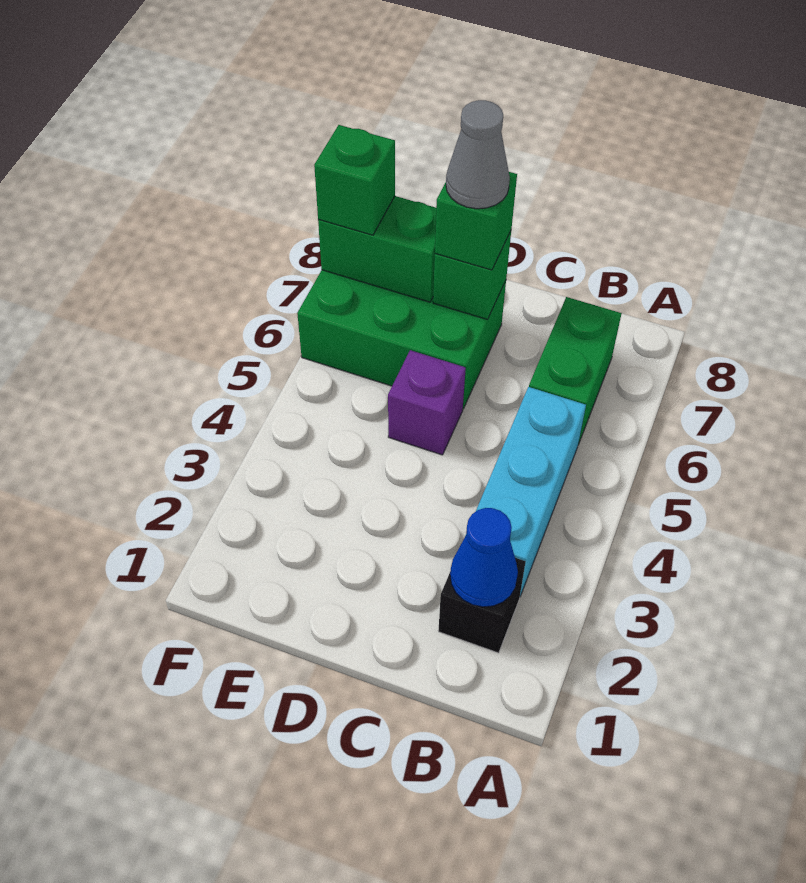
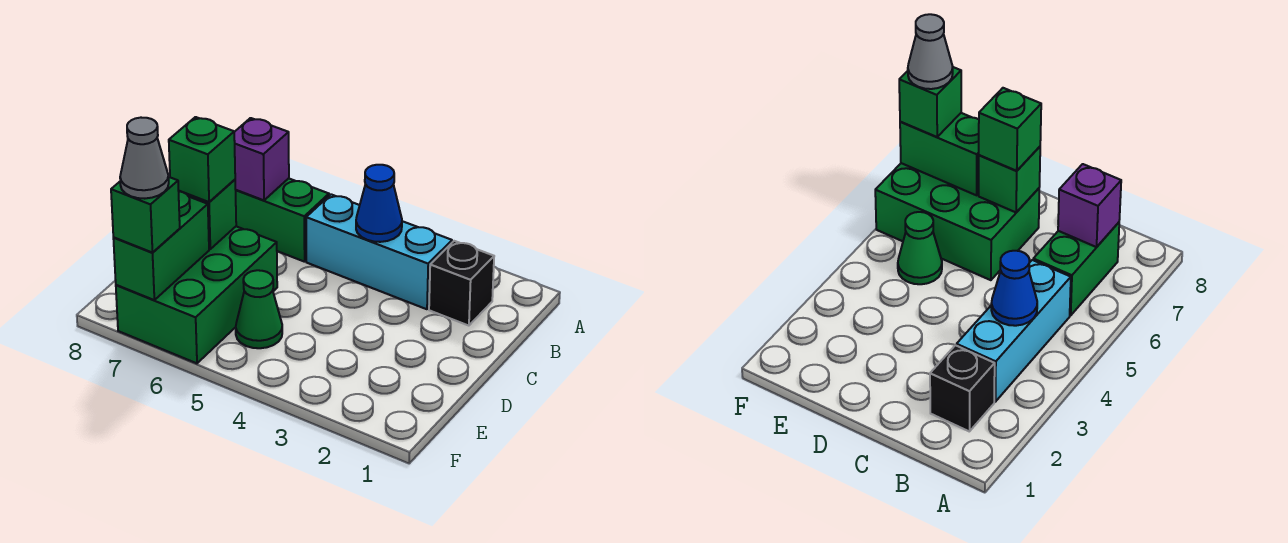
blue cone B2 level 2 -> blue cone B4 level 2
purple brick D5 level 1 -> purple brick B7 level 2
grey cone D7 level 4 -> grey cone F7 level 4
none -> green cone E5 level 1

